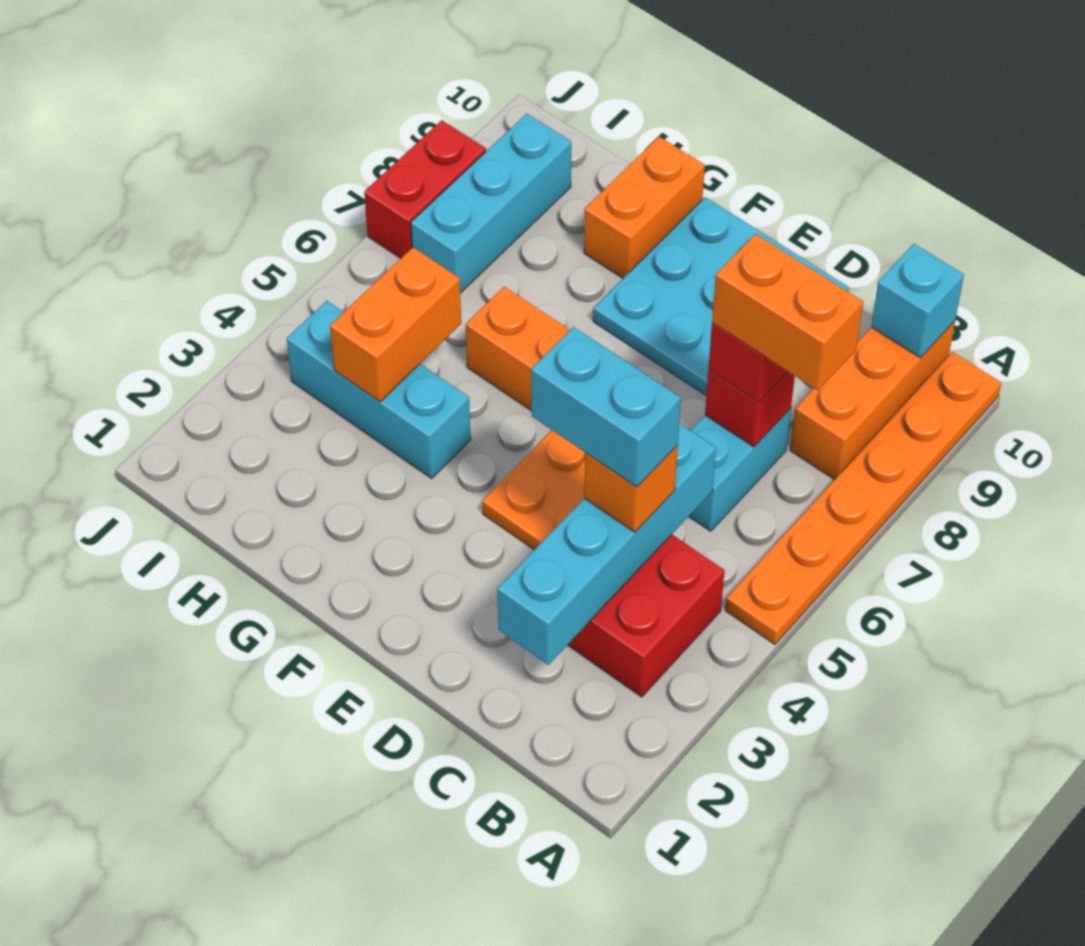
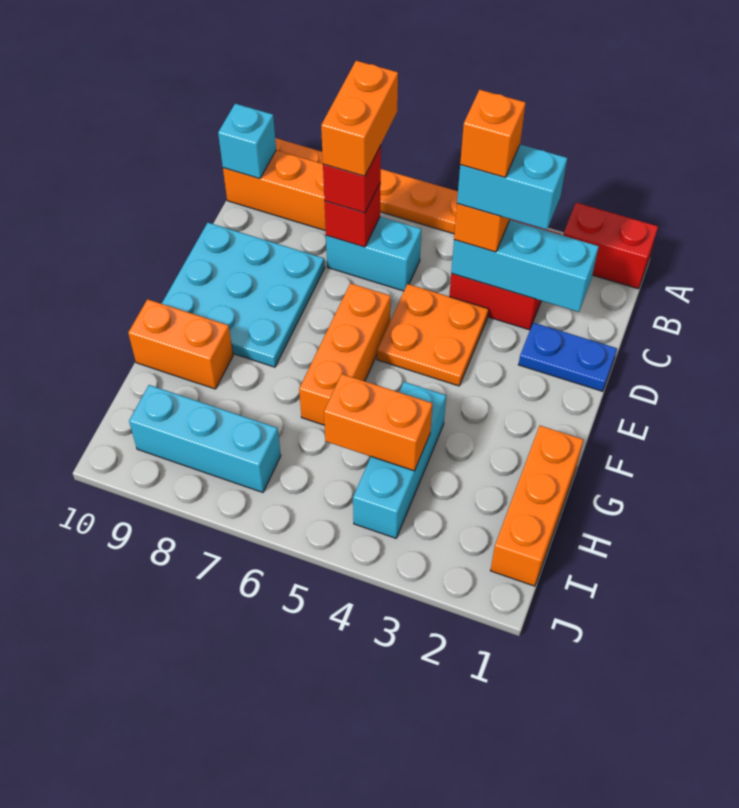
cyan brick C2:C5 level 2 -> cyan brick C2:C4 level 2
cyan brick C4:D4 level 4 -> cyan brick C3:C4 level 4
none -> orange brick C4 level 5
none -> blue plate D1:D2 level 1
none -> orange brick G1:I1 level 1
red brick J7:J8 level 1 -> red brick A1:A2 level 1

